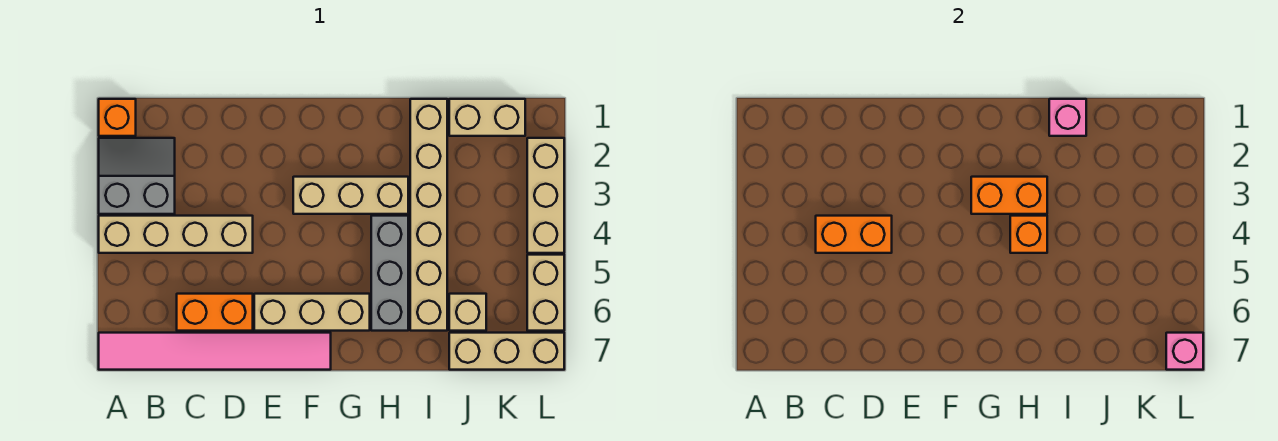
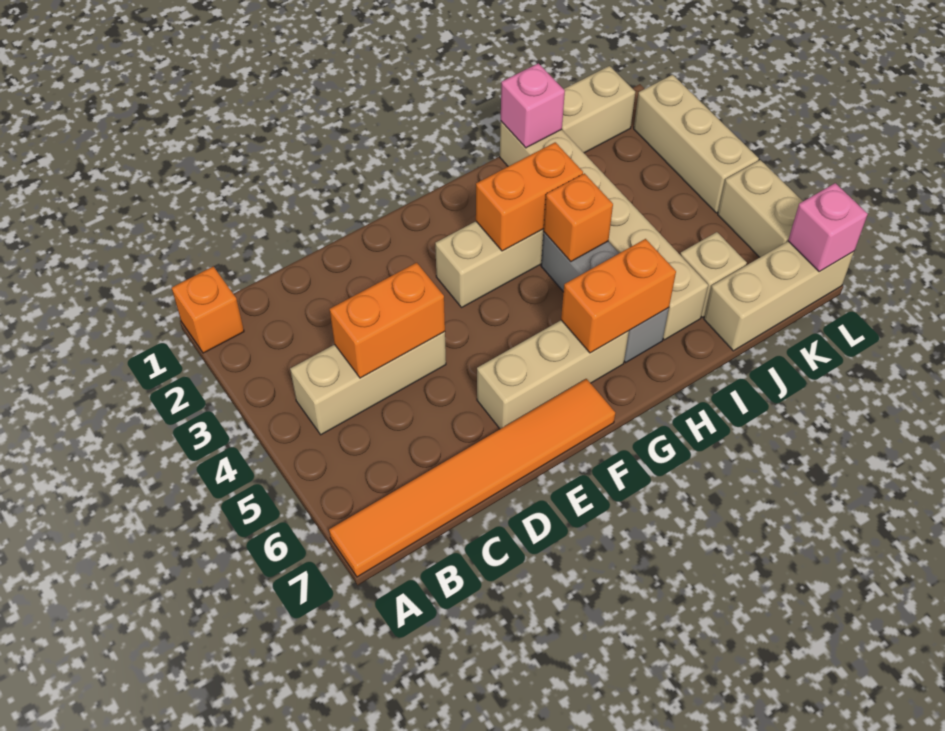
grey slope A2:B3 level 1 top 3 -> none
tan brick A4:D4 level 1 -> tan brick B4:D4 level 1
pink tile A7:F7 level 1 -> orange tile A7:F7 level 1
orange brick C6:D6 level 1 -> orange brick G6:H6 level 2

